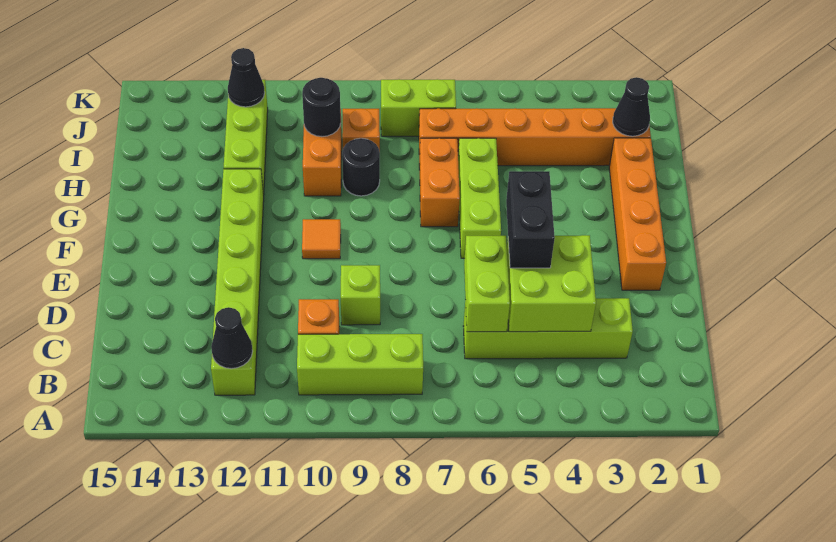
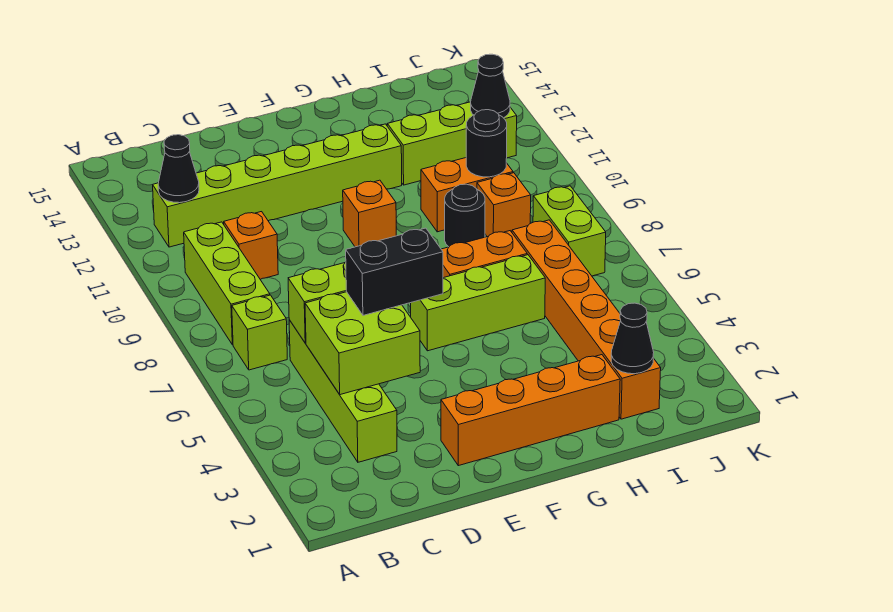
lime brick D9 level 1 -> lime brick B7 level 1
orange tile F10 level 1 -> orange brick F10 level 1

